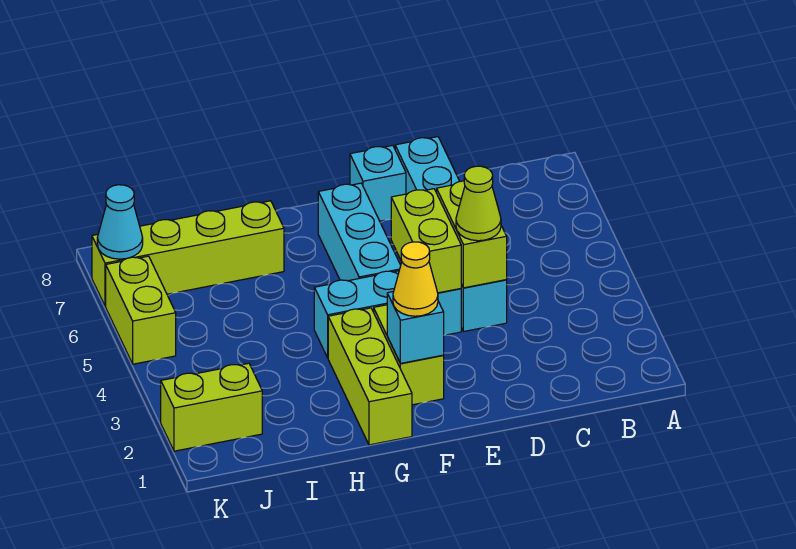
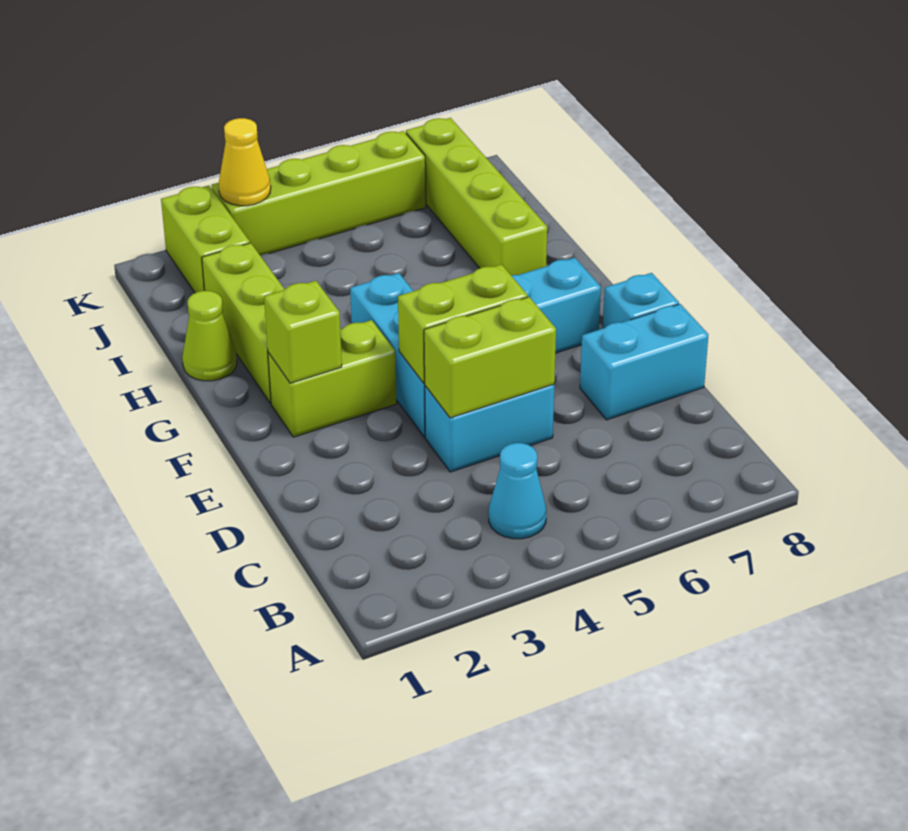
lime cone D4 level 3 -> lime cone H1 level 1
cyan brick F2 level 2 -> lime brick F2 level 2
yellow cone F2 level 3 -> yellow cone K3 level 2
lime brick G1:G3 level 1 -> lime brick G2:I2 level 1
lime brick K5:K6 level 1 -> lime brick K3:K6 level 1
cyan cone K7 level 2 -> cyan cone B4 level 1

